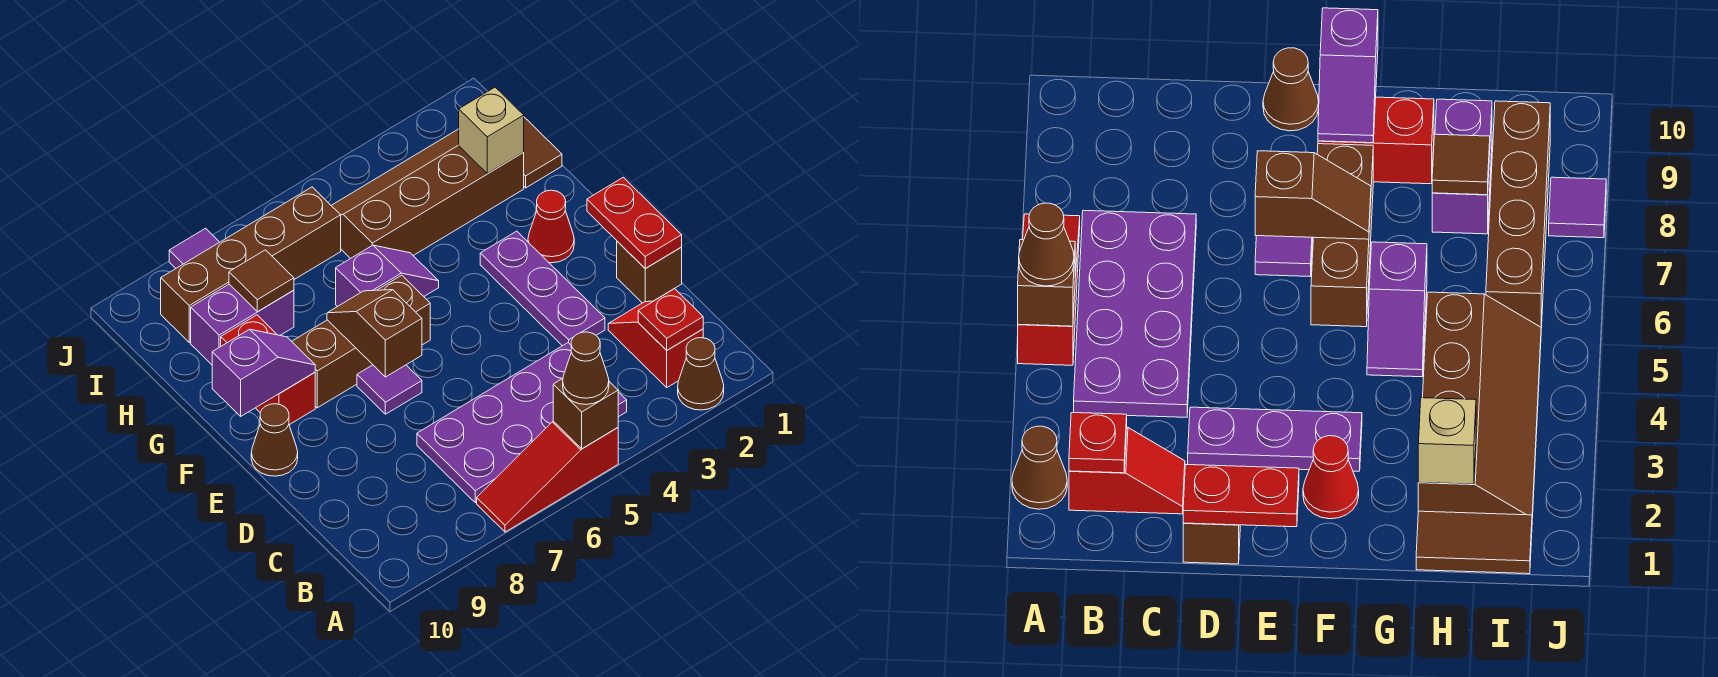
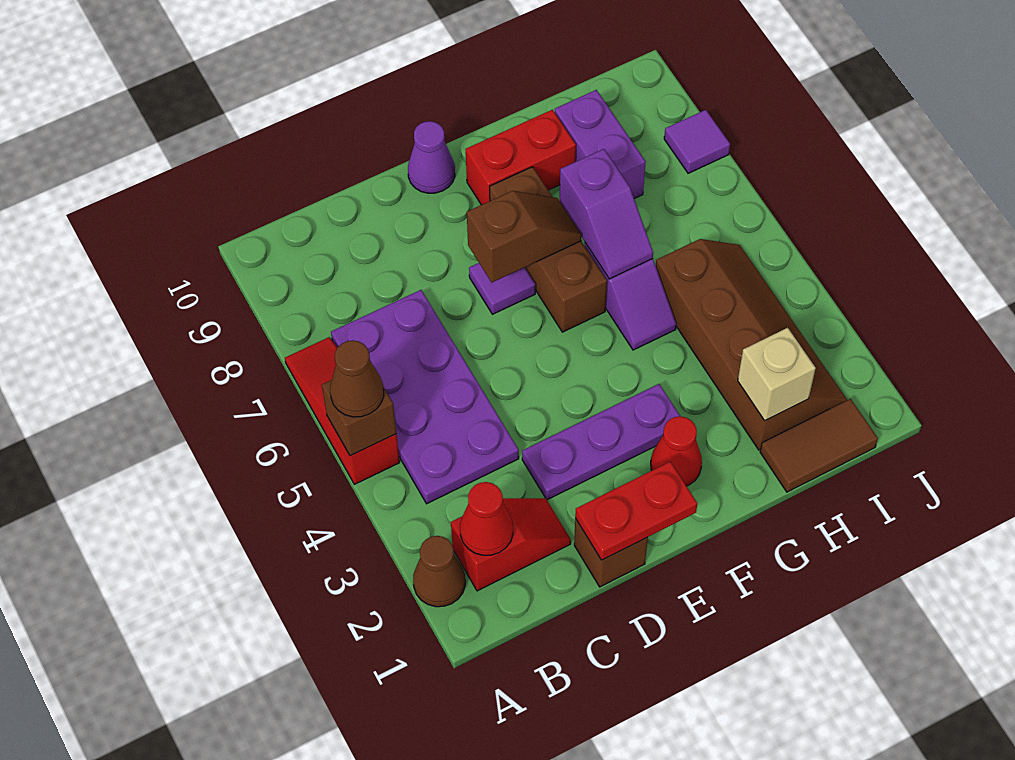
red plate B2 level 2 -> red cone B2 level 2
brown cone E10 level 1 -> purple cone E10 level 1
purple slope F9:F10 level 2 top 10 -> purple slope G6:G7 level 2 top 7
brown tile H8 level 2 -> none
brown brick I6:I9 level 1 -> none

